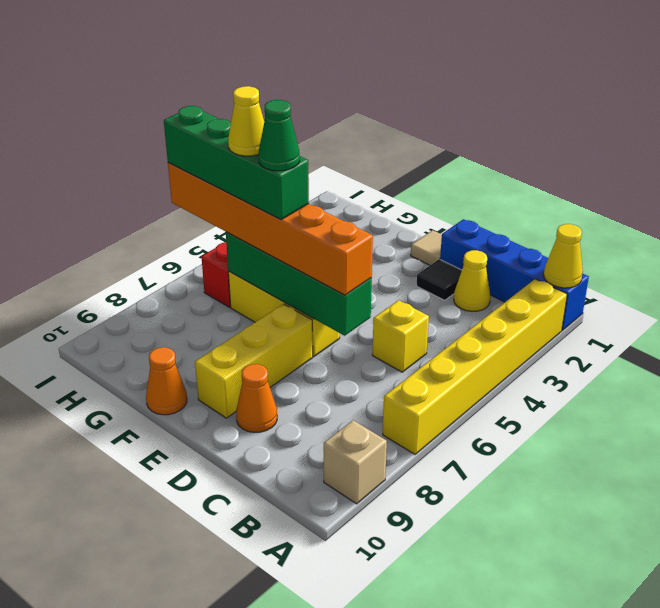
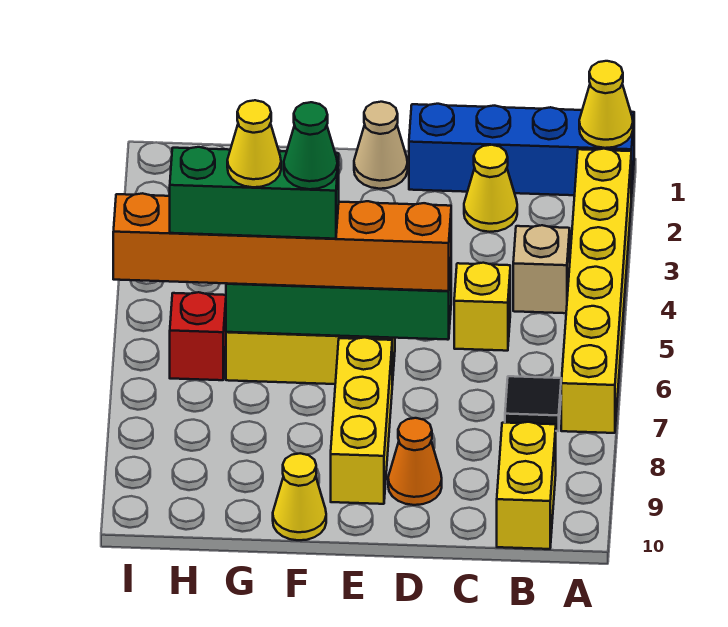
tan brick A9 level 1 -> tan brick B4 level 1
none -> yellow brick B9:B10 level 1
black tile D2 level 1 -> black tile B7 level 1
tan tile E1 level 1 -> tan cone E1 level 1
green brick F6:I6 level 4 -> green brick F6:H6 level 4
orange cone F10 level 1 -> yellow cone F10 level 1

